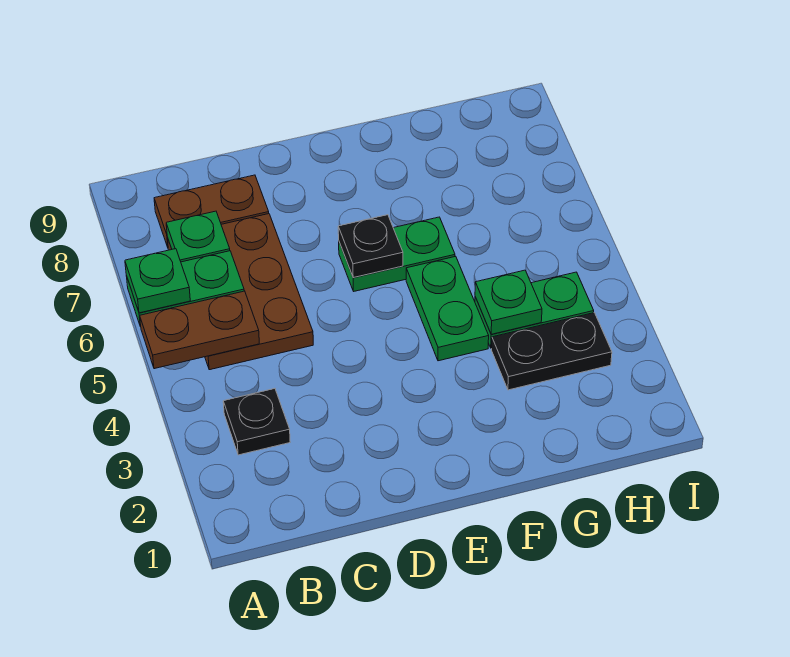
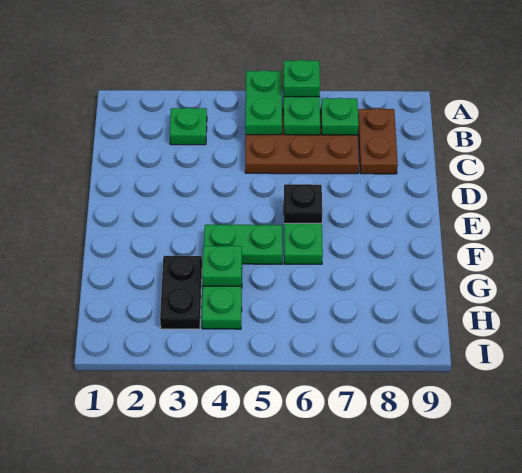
brown plate A5:B5 level 2 -> green plate A5:B5 level 2
black plate B3 level 1 -> green plate B3 level 1

